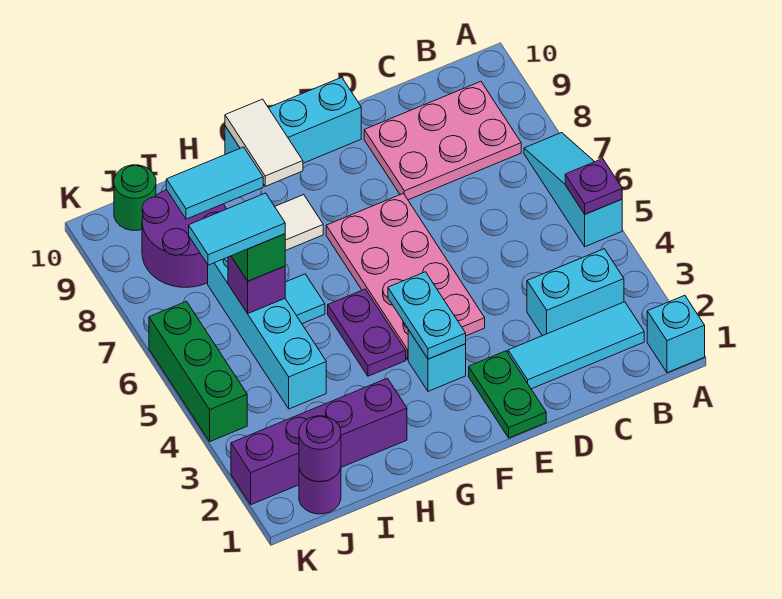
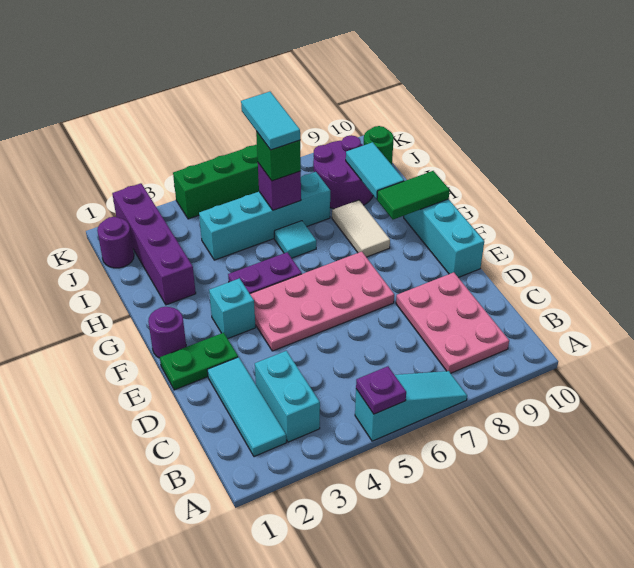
cyan brick A1 level 1 -> none
cyan plate F3:F4 level 2 -> none
white tile G9:G10 level 2 -> green tile G9:G10 level 2
purple round brick J1 level 2 -> purple round brick F1 level 1

